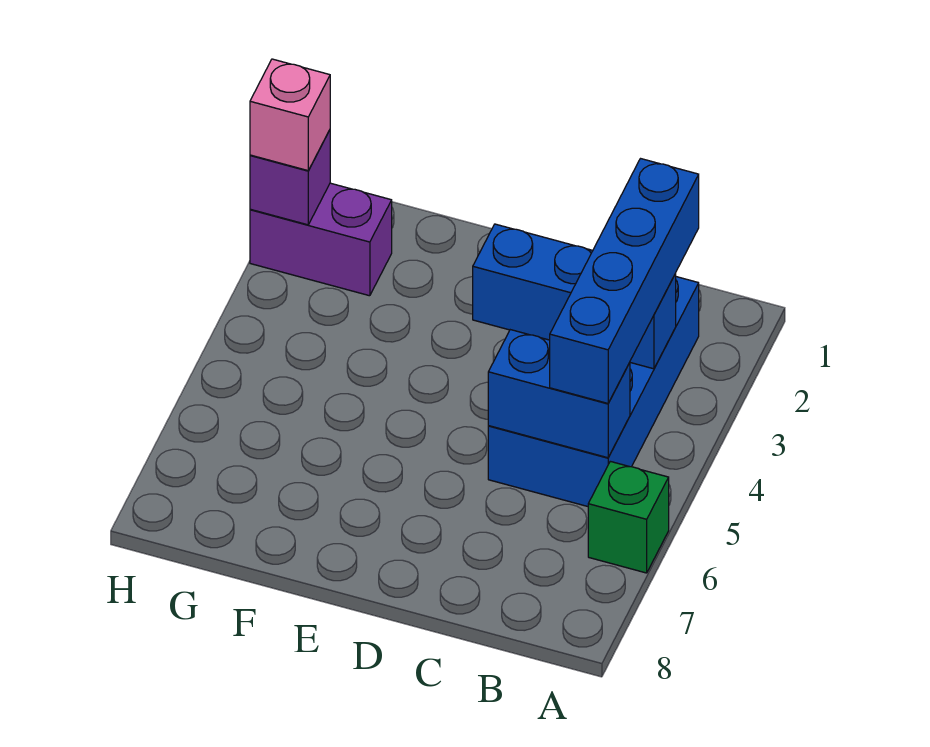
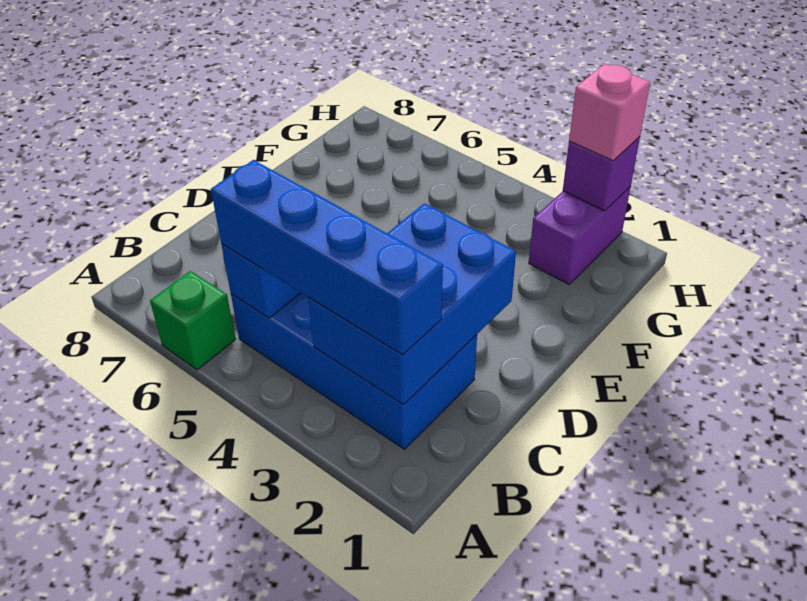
blue brick B3:D3 level 2 -> blue brick B2:D3 level 2

